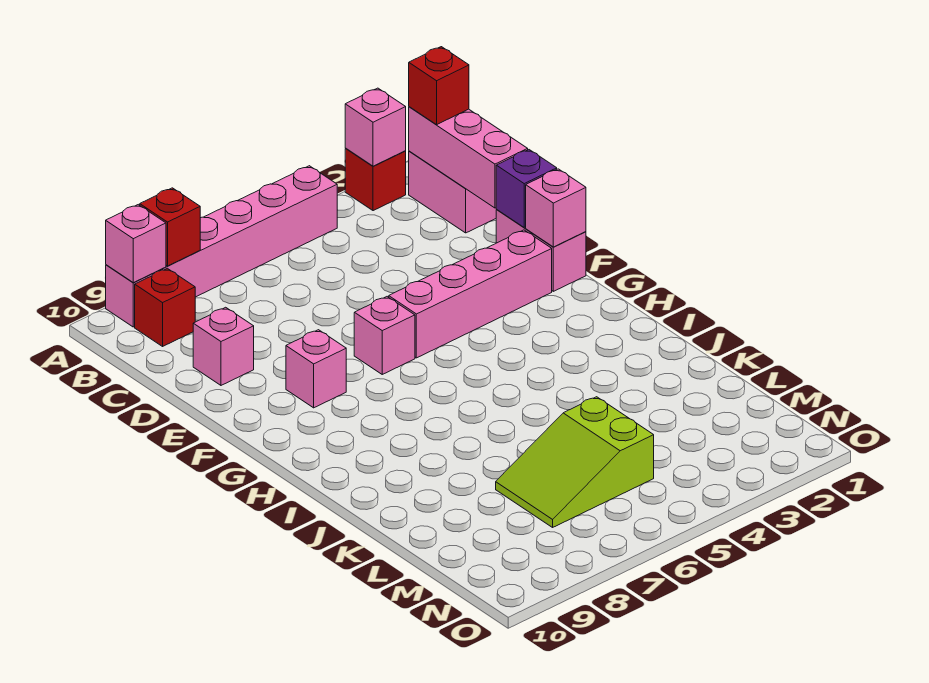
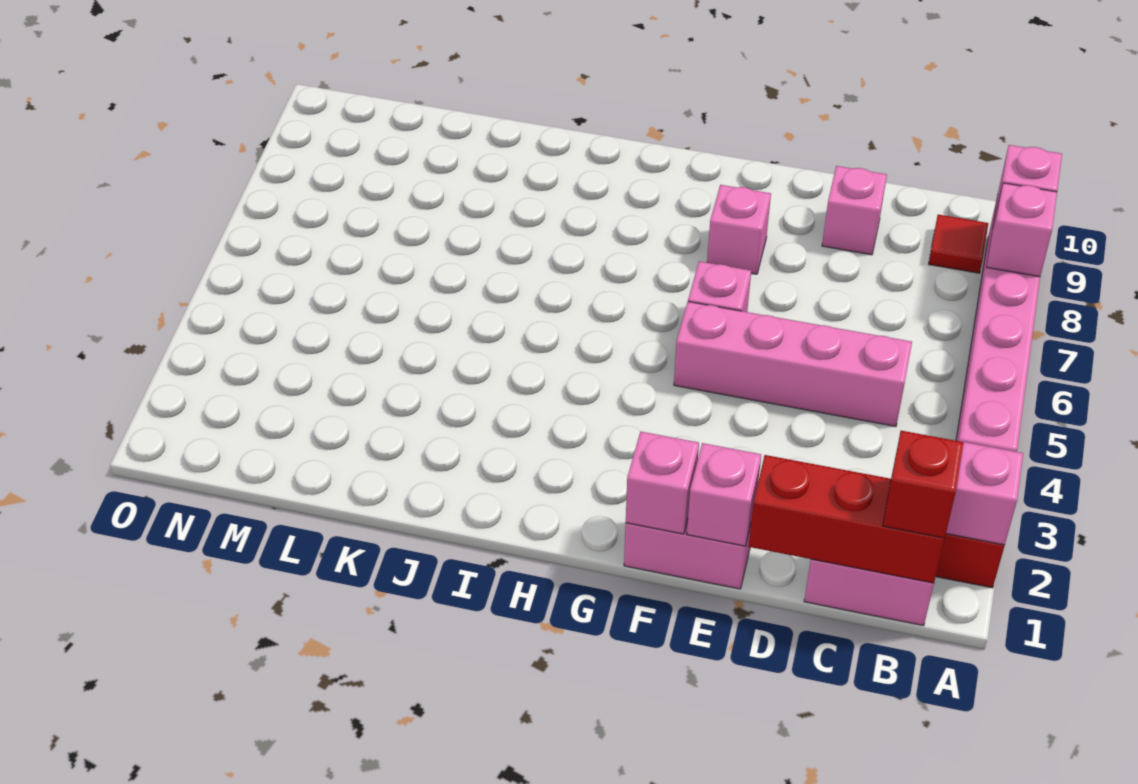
red brick A8 level 2 -> pink brick A8 level 2
pink brick B1:D1 level 2 -> red brick B1:D1 level 2
red brick B9 level 1 -> red tile B9 level 1
purple brick E1 level 2 -> pink brick E1 level 2
pink brick F2:F5 level 1 -> pink brick C5:F5 level 1
lime slope L5:M7 level 1 top 5 -> none

